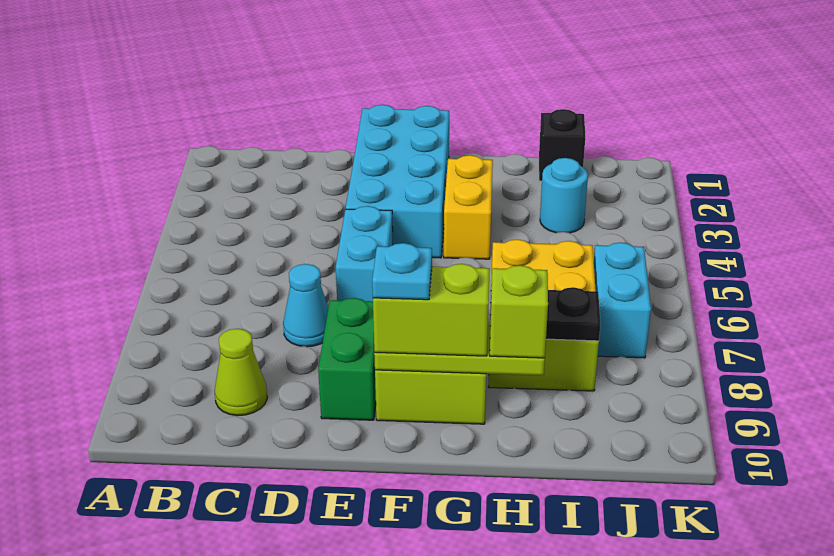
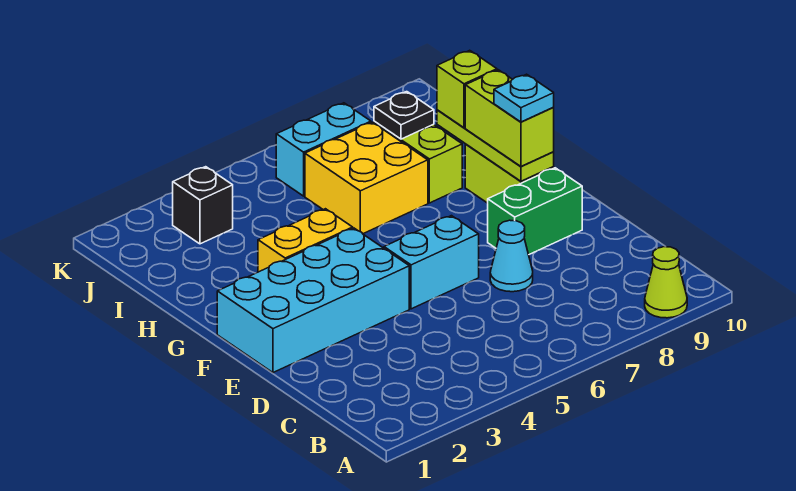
lime cone C9 level 1 -> lime cone A9 level 1
black brick I1 level 1 -> black brick J3 level 1
cyan round brick I3 level 1 -> none

